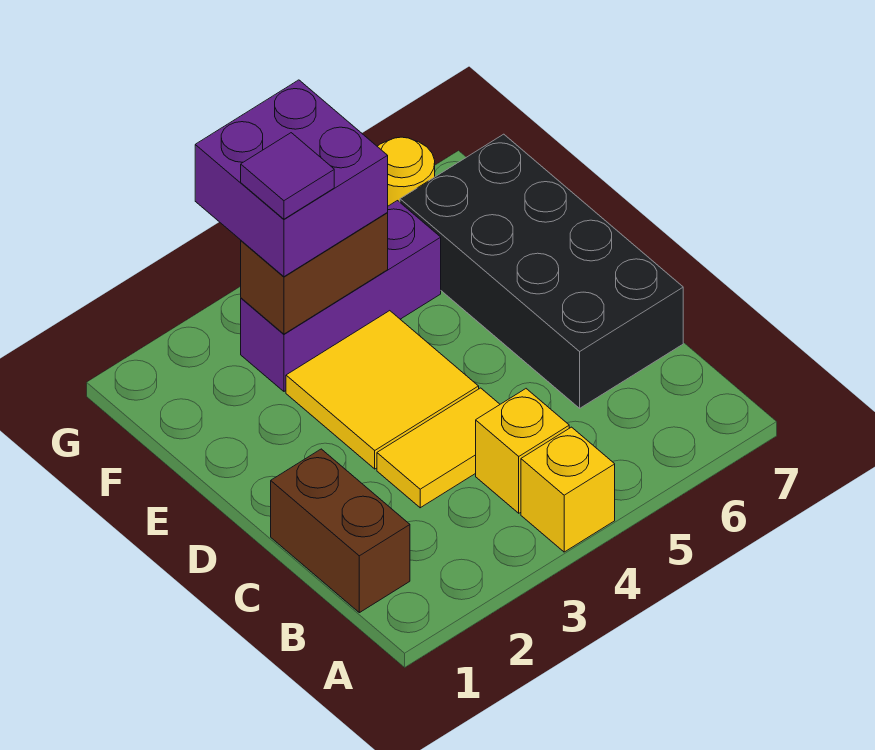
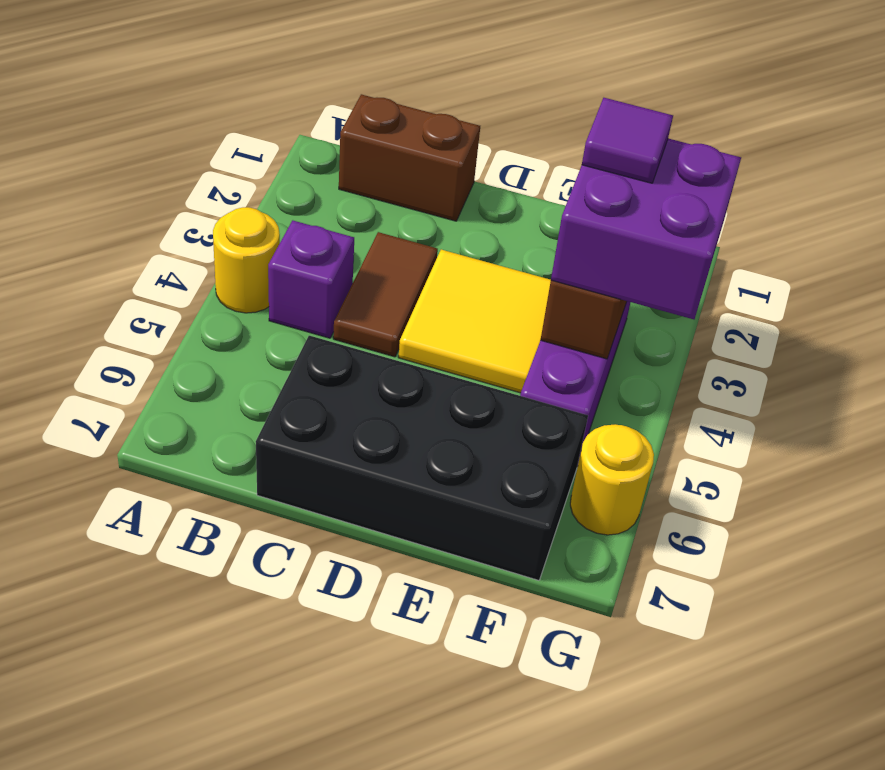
yellow brick A4 level 1 -> yellow round brick A4 level 1
yellow brick B4 level 1 -> purple brick B4 level 1
yellow tile C3:C4 level 1 -> brown tile C3:C4 level 1

